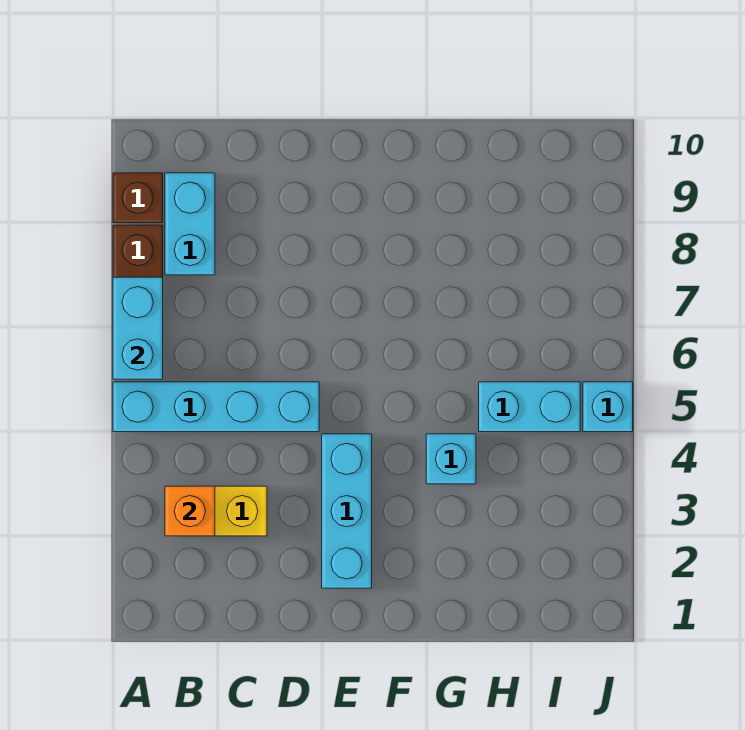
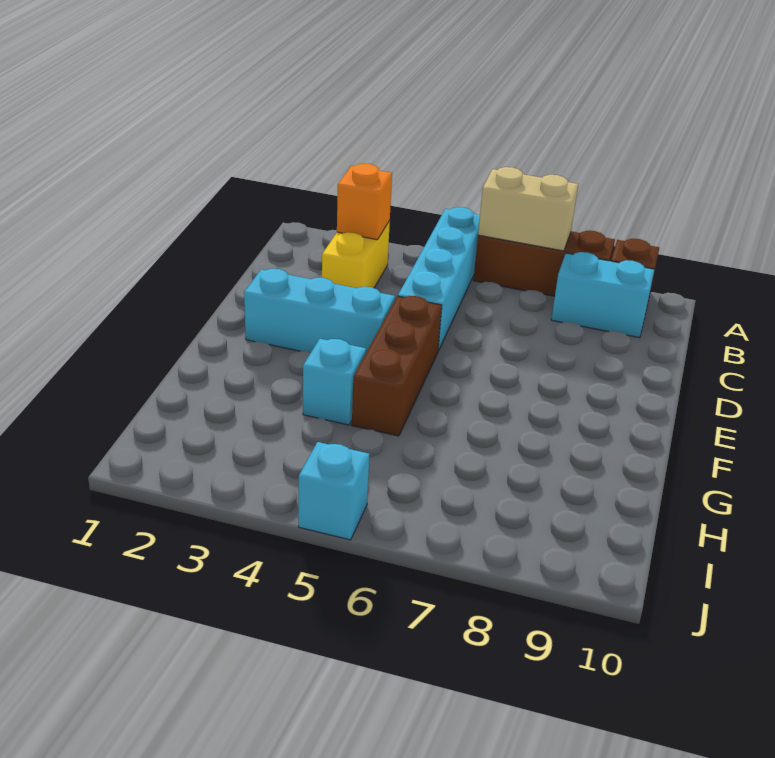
cyan brick A6:A7 level 2 -> tan brick A6:A7 level 2
none -> brown brick E5:G5 level 1
cyan brick H5:I5 level 1 -> none

